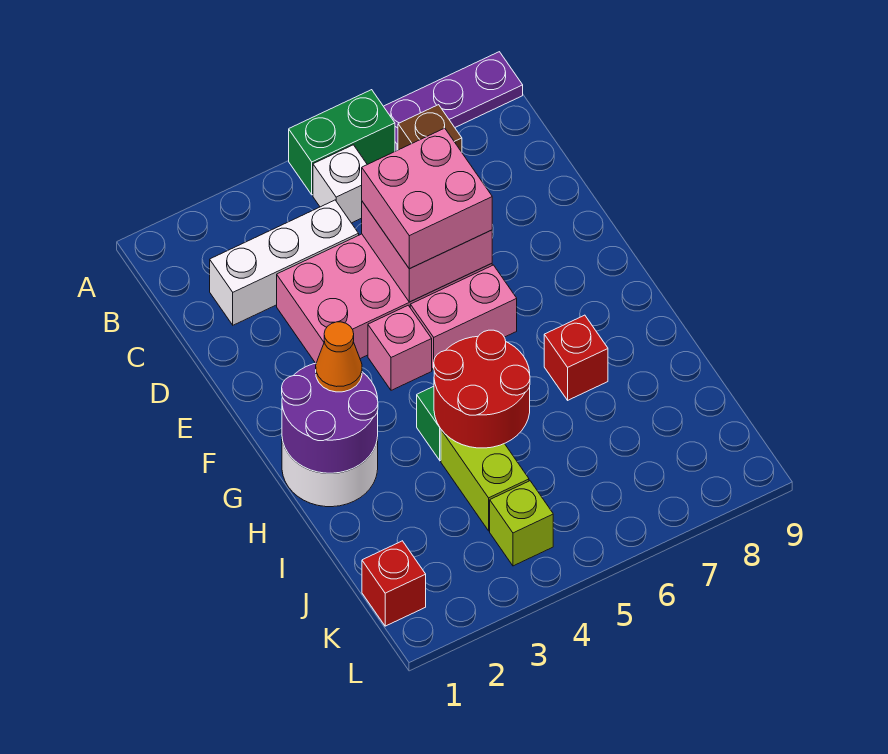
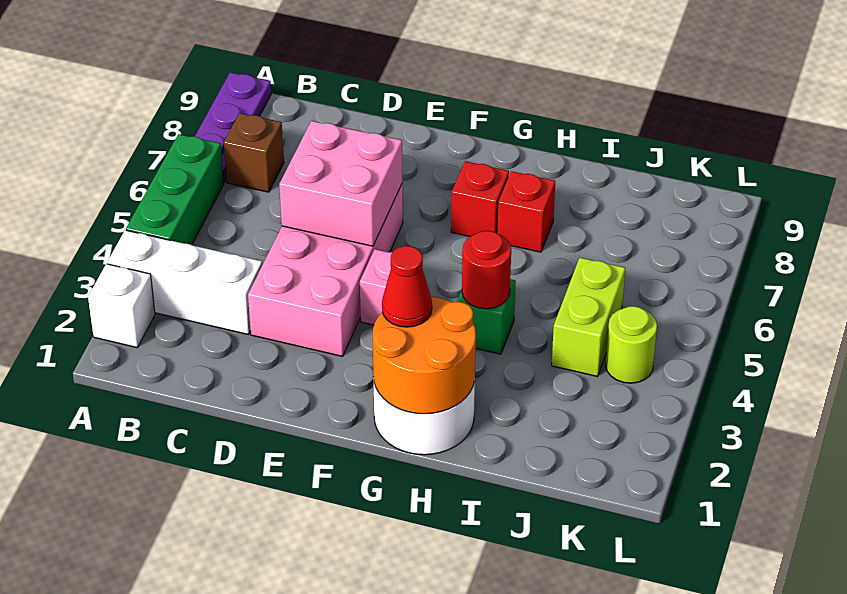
green brick A5:A6 level 1 -> green brick A4:A6 level 1
white brick B5 level 1 -> white brick A2 level 1
white brick C2:C4 level 1 -> white brick A3:C3 level 1
pink brick D5:E6 level 3 -> none
pink brick F5:F6 level 1 -> none
purple round brick G1:H2 level 2 -> orange round brick G1:H2 level 2
orange cone G2 level 3 -> red cone G2 level 3
red round brick H4:I5 level 2 -> red round brick H4 level 2
lime brick I4:J4 level 1 -> lime brick J4:J5 level 1
red brick K1 level 1 -> red brick G7 level 1
lime brick K4 level 1 -> lime round brick K4 level 1

